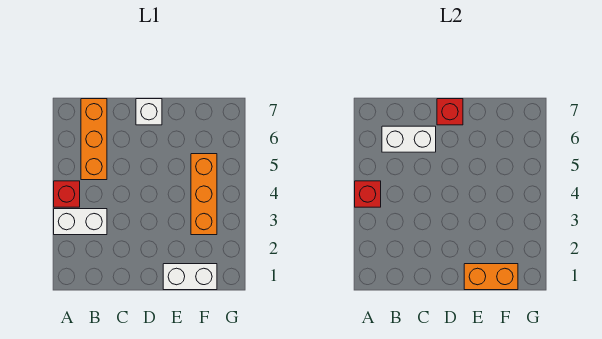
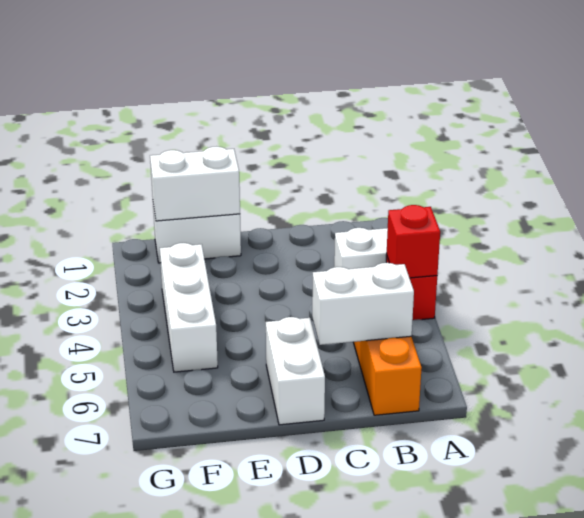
white brick D7 level 1 -> white brick D6:D7 level 1
red brick D7 level 2 -> none
orange brick E1:F1 level 2 -> white brick E1:F1 level 2
orange brick F3:F5 level 1 -> white brick F3:F5 level 1

